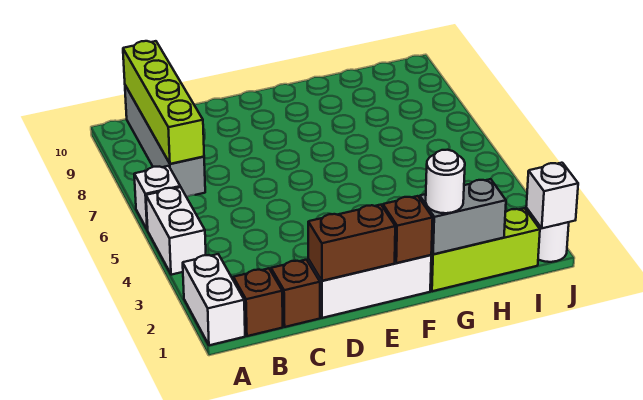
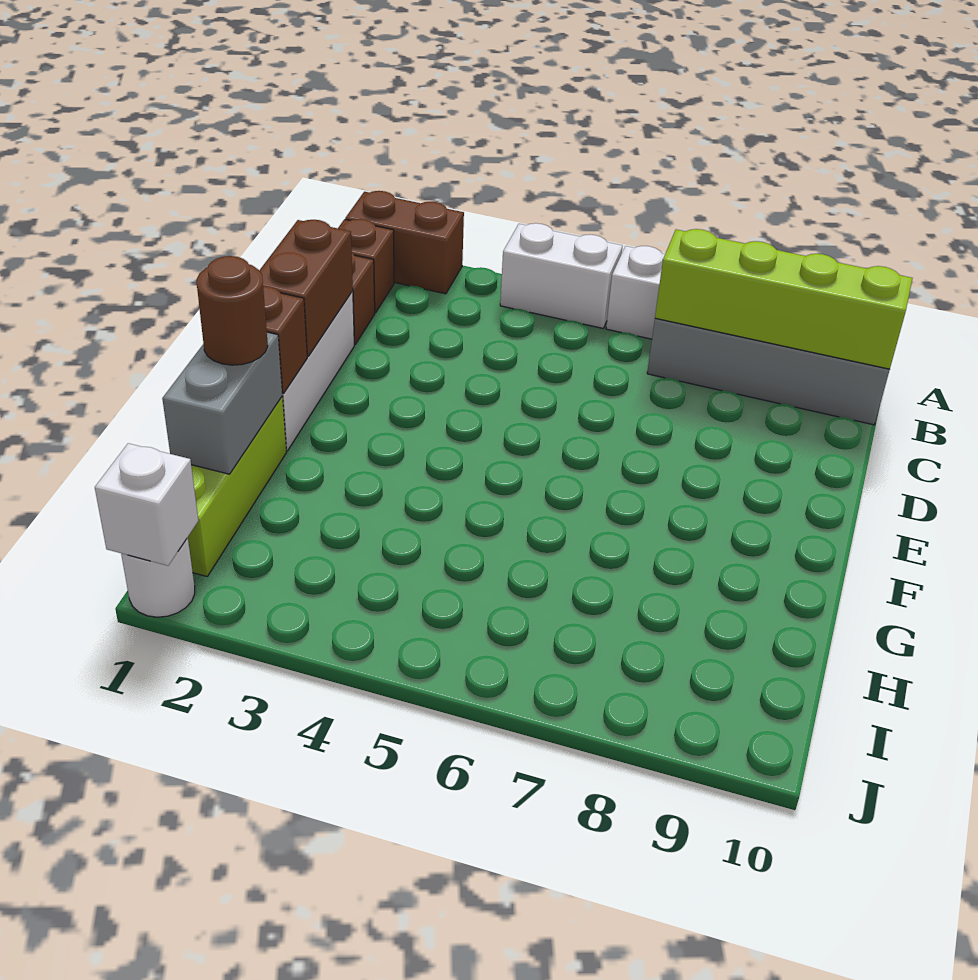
white brick A1:A2 level 1 -> brown brick A1:A2 level 1
white round brick G1 level 3 -> brown round brick G1 level 3

